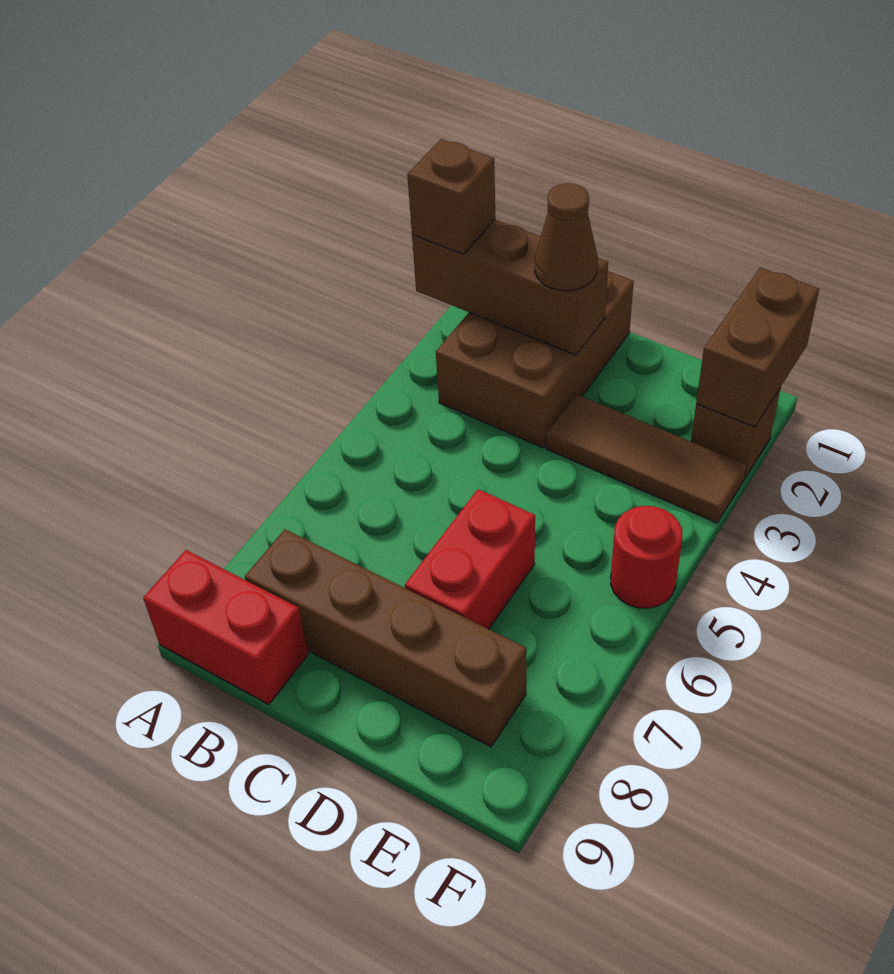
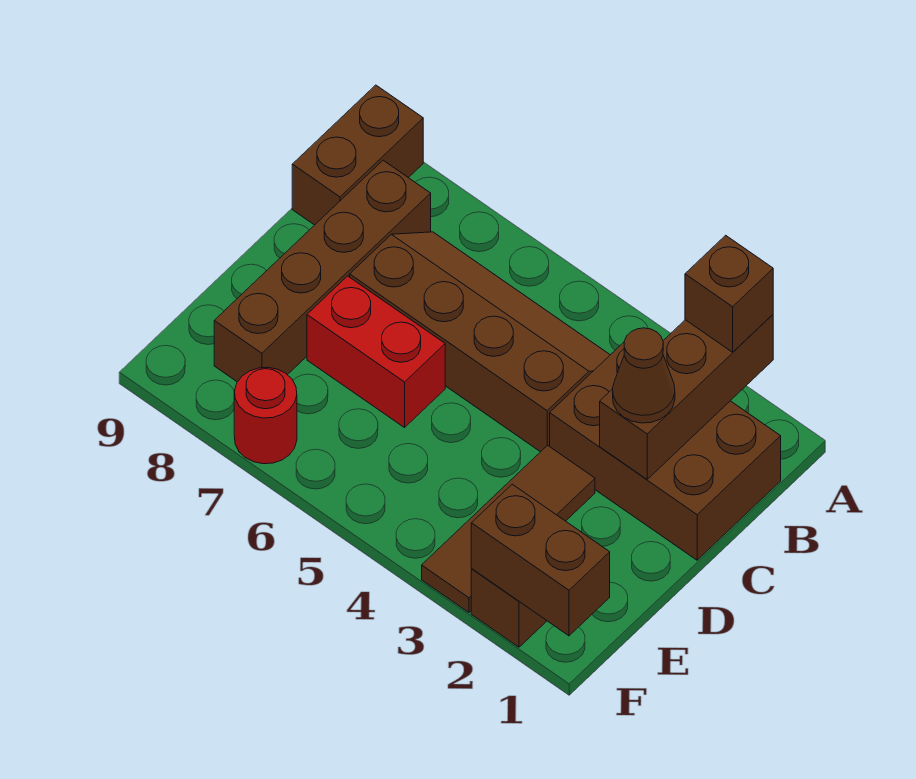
red brick A9:B9 level 1 -> brown brick A9:B9 level 1
none -> brown slope B4:C7 level 1 top C
red round brick F5 level 1 -> red round brick F7 level 1

